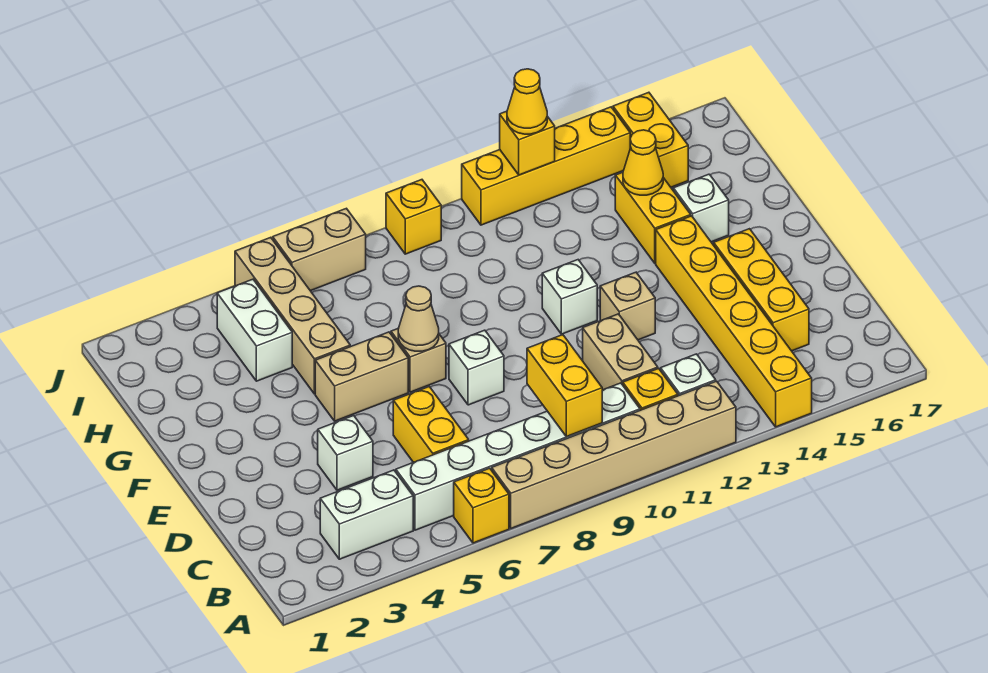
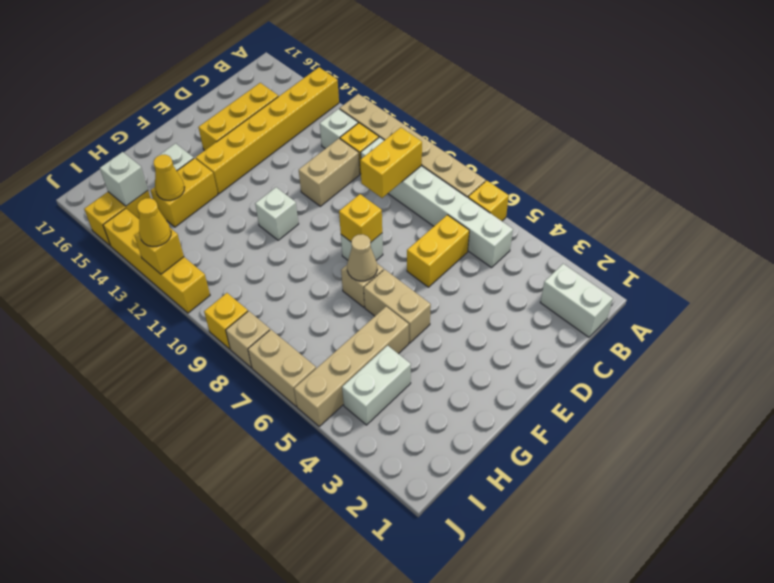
white brick B3:B4 level 1 -> white brick B1:B2 level 1
white brick D4 level 1 -> white brick I15 level 2
none -> yellow brick E8 level 2
tan brick E12 level 1 -> tan brick J8 level 1

